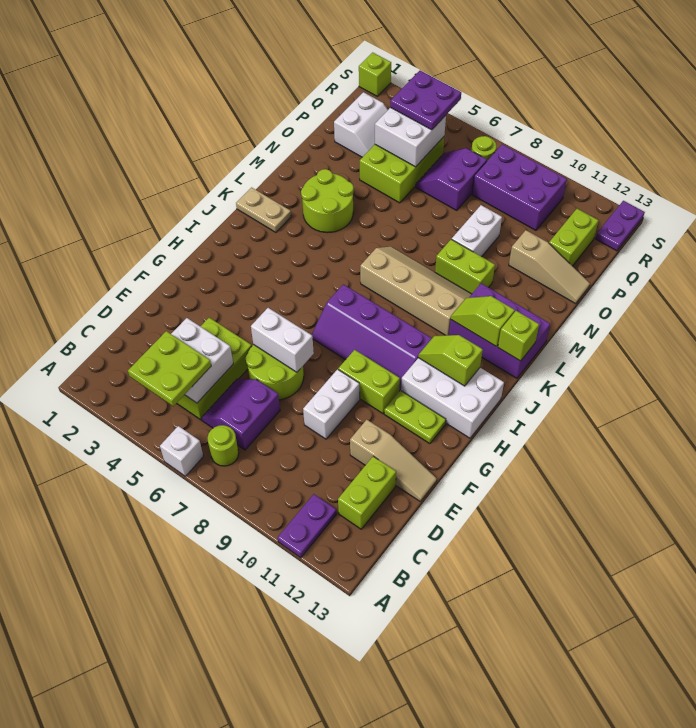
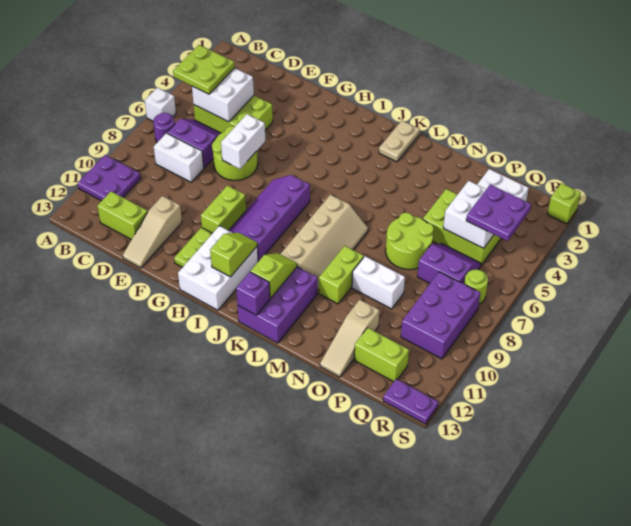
purple plate A11:B11 level 1 -> purple plate A10:B11 level 1
lime round brick B7 level 1 -> purple round brick B7 level 1
white brick E9:F9 level 1 -> white brick C8:D8 level 1
lime brick K13 level 2 -> purple brick K13 level 2
lime round brick L3:M4 level 1 -> lime round brick N6:O7 level 1

